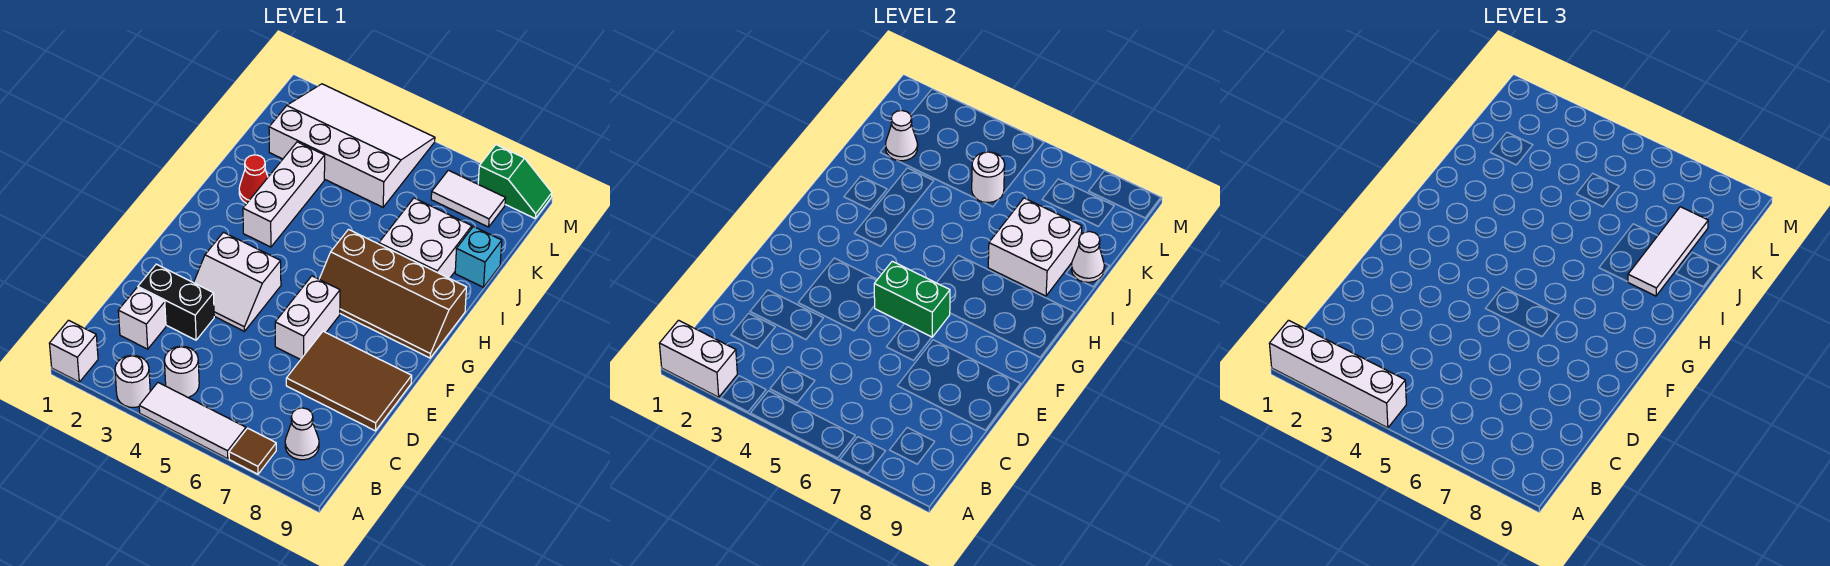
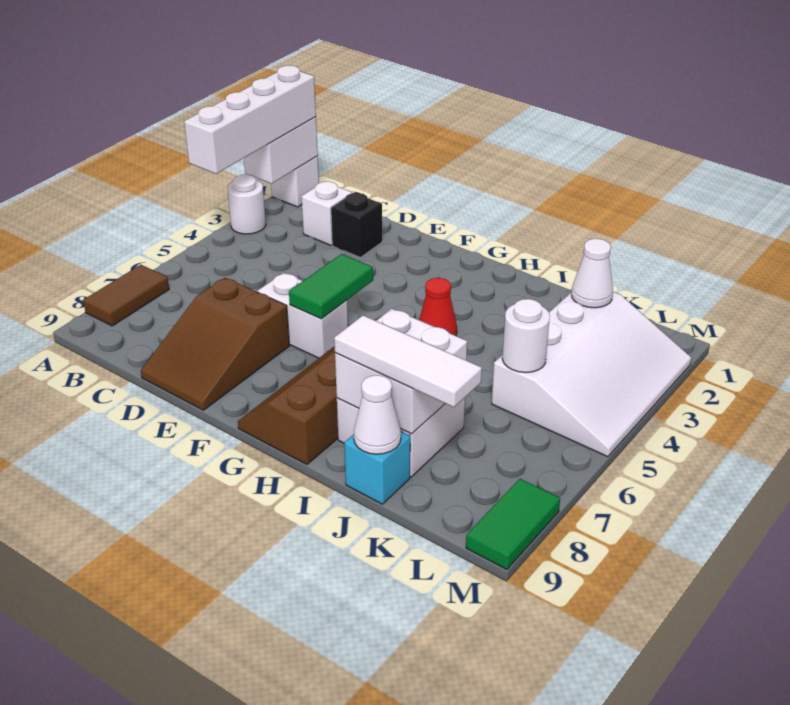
white tile A4:A6 level 1 -> none
brown tile A7 level 1 -> brown tile A7:A8 level 1
white round brick B4 level 1 -> none
white cone B8 level 1 -> none
black brick D2:D3 level 1 -> black brick D2 level 1
brown tile D7:E9 level 1 -> brown slope D7:E9 level 1 top 7
white slope E3:F4 level 1 top F -> none
green brick F5:F6 level 2 -> green tile F5:F6 level 2
white brick H3:J3 level 1 -> none
red cone I2 level 1 -> red cone H4 level 1
white tile L7:L8 level 1 -> none
green slope M8:M9 level 1 top 8 -> green tile M8:M9 level 1

